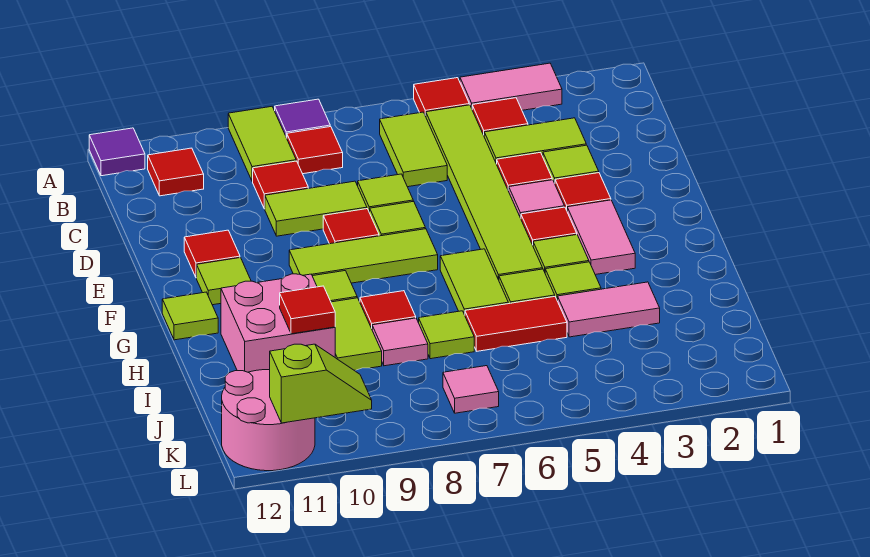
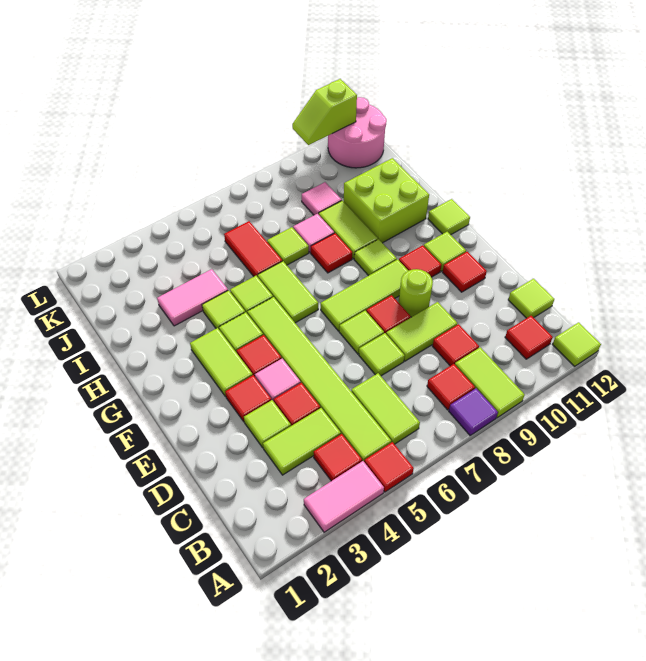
purple tile A12 level 1 -> lime tile A12 level 1
none -> lime tile C12 level 1
none -> lime round brick E9 level 1
pink tile F3:G3 level 1 -> lime tile F3:G3 level 1
pink brick H10:I11 level 1 -> lime brick H10:I11 level 1
red tile I5:I6 level 1 -> red tile I6:J6 level 1
red tile I10 level 2 -> red tile F10 level 1
pink tile K7 level 1 -> pink tile J9 level 1

